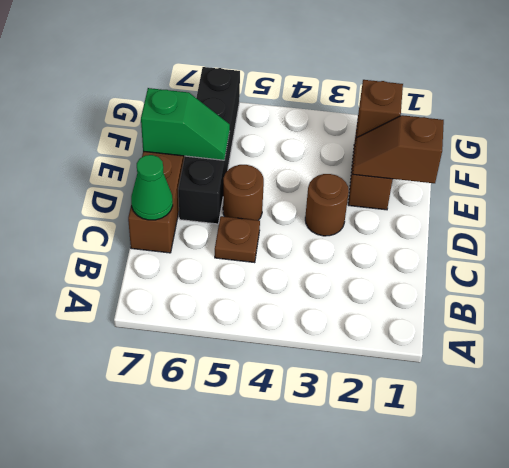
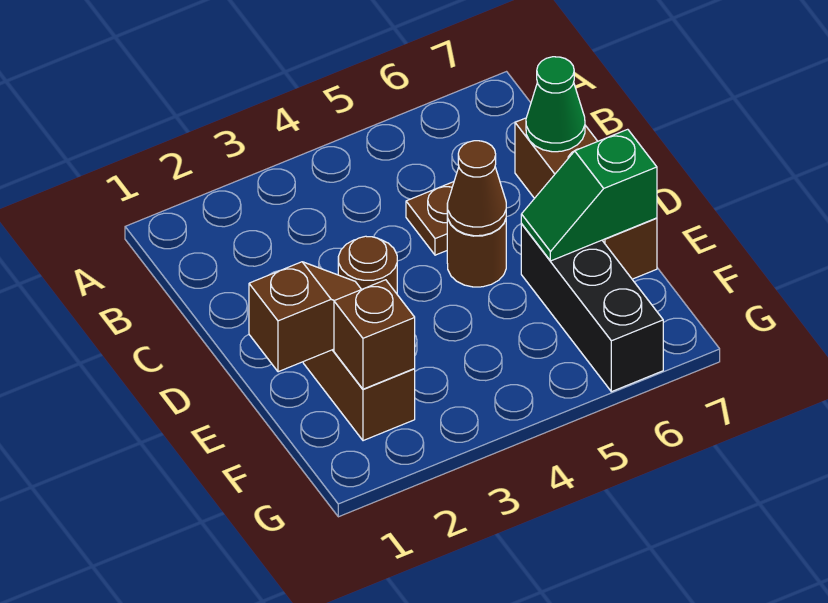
none -> brown cone D5 level 2
black brick D6:G6 level 1 -> black brick E6:G6 level 1

